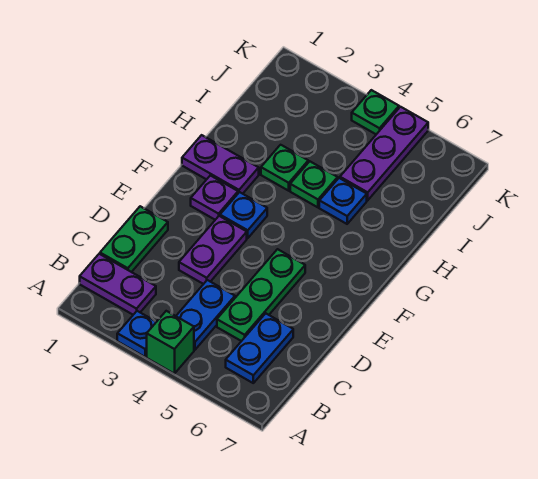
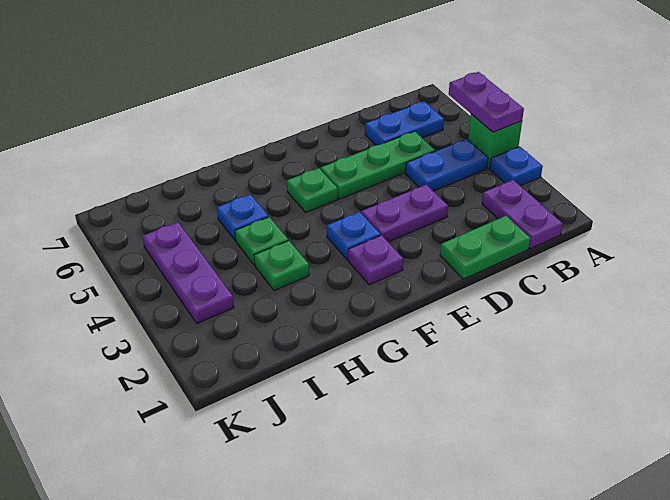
purple plate G1:G2 level 1 -> purple plate A4:A5 level 2
purple plate I5:K5 level 1 -> purple plate J3:J5 level 1
green plate K4 level 1 -> green plate F5 level 1

